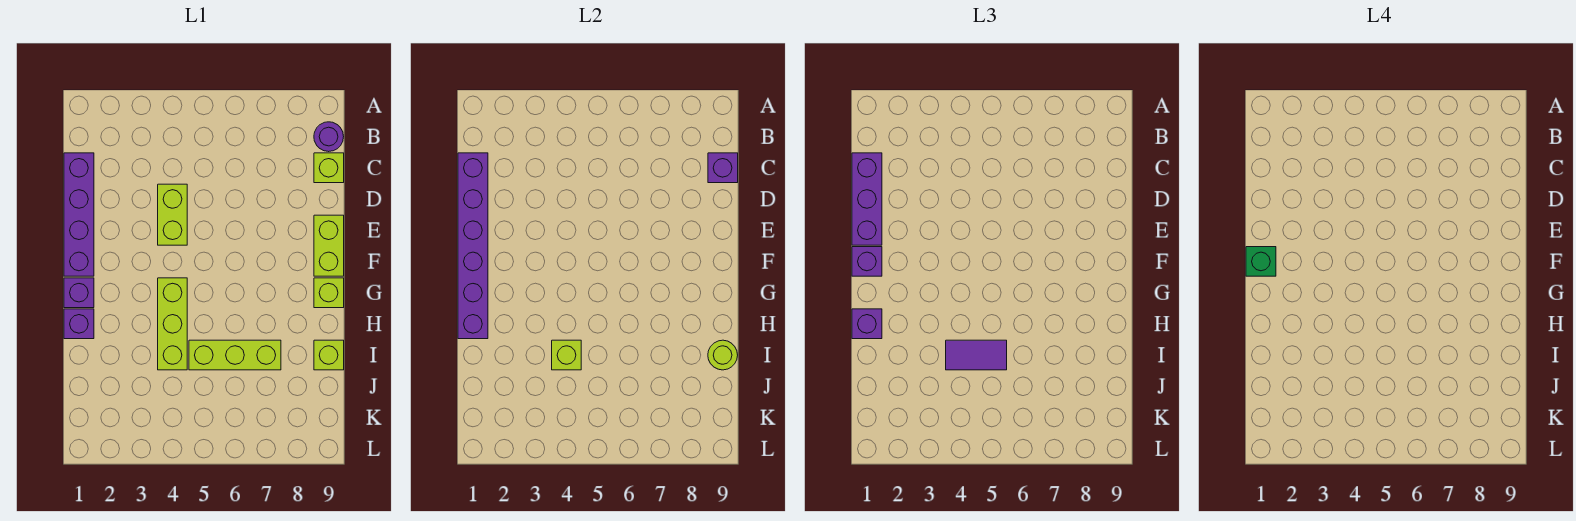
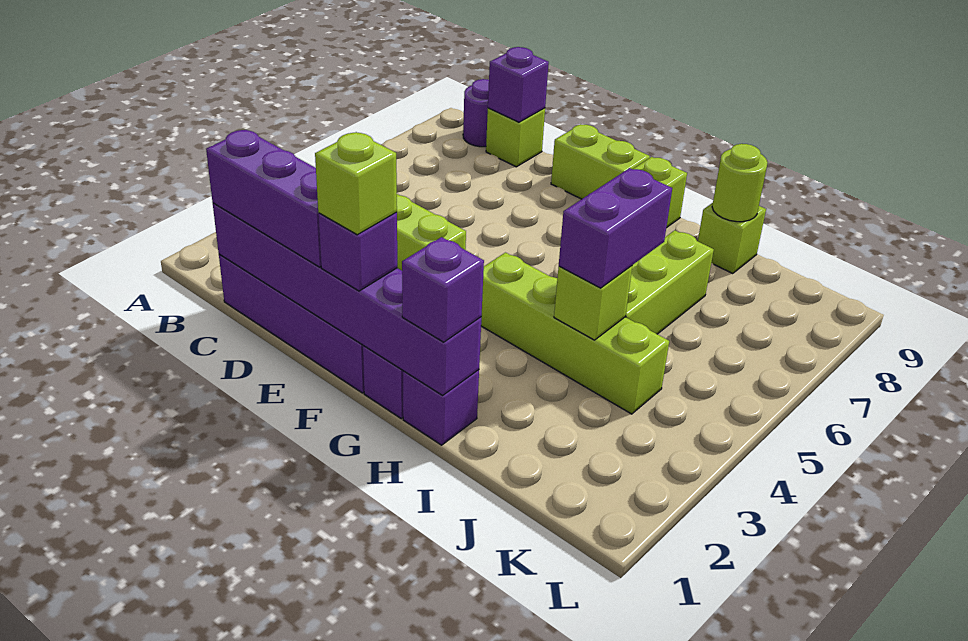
green brick F1 level 4 -> lime brick F1 level 4
lime brick G4:I4 level 1 -> lime brick G4:J4 level 1
purple tile I4:I5 level 3 -> purple brick I4:I5 level 3

